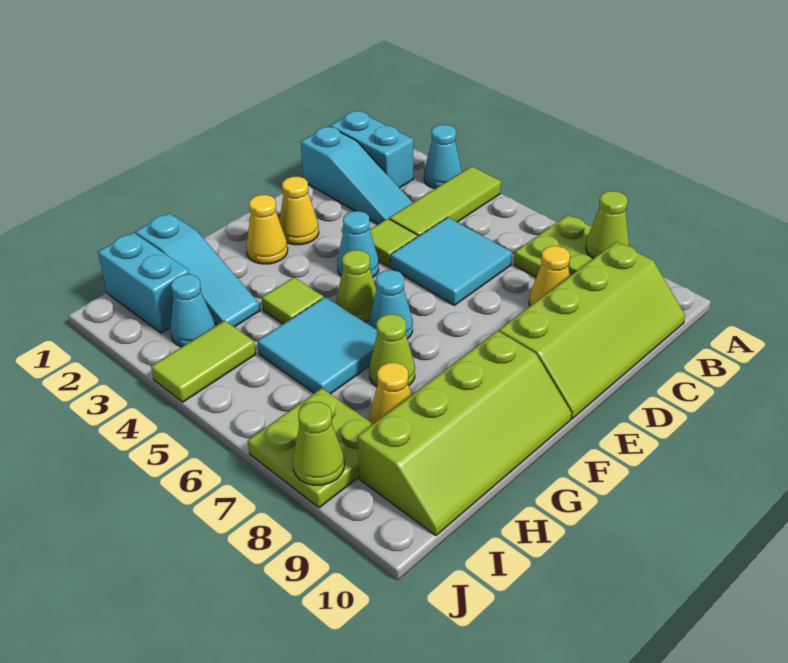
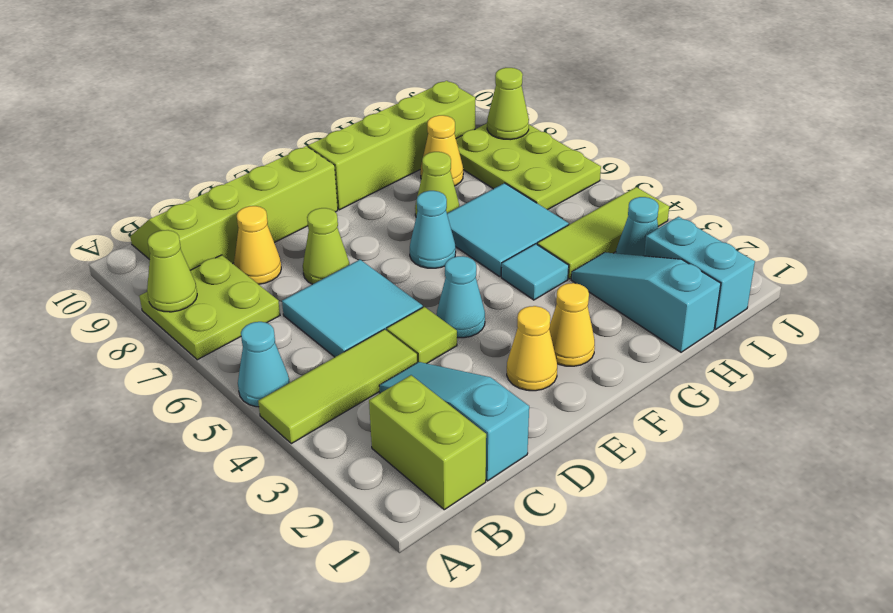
cyan cone A3 level 1 -> cyan cone A5 level 1
cyan brick B1:B2 level 1 -> lime brick B1:B2 level 1
lime cone F5 level 1 -> lime cone D7 level 1
lime tile G4 level 1 -> cyan tile G4 level 1
lime tile I4:J4 level 1 -> lime tile H4:J4 level 1
lime plate I7:J8 level 1 -> lime plate I6:J8 level 1

